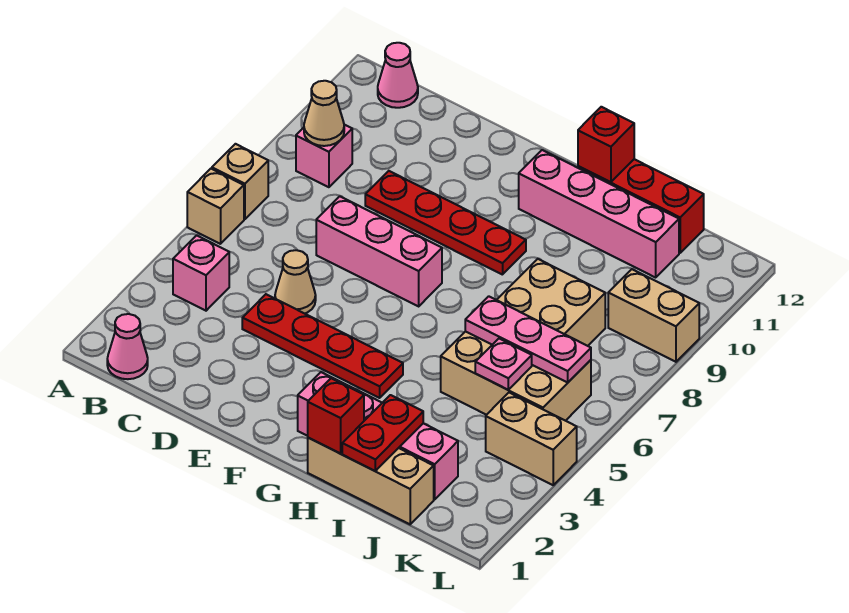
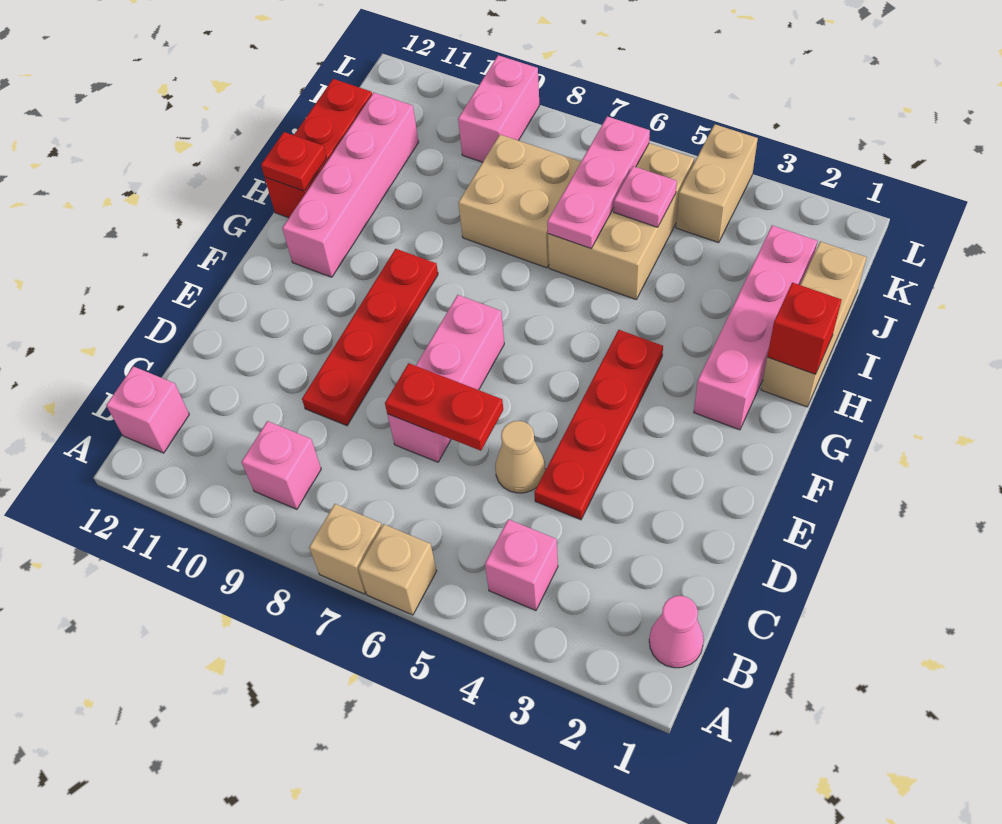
tan cone B9 level 2 -> none
pink cone B12 level 1 -> pink brick B12 level 1
red brick H12 level 2 -> red plate H12 level 2
red plate I1:I2 level 2 -> red plate D6:D7 level 2
tan brick K9:L9 level 1 -> pink brick K9:L9 level 1

